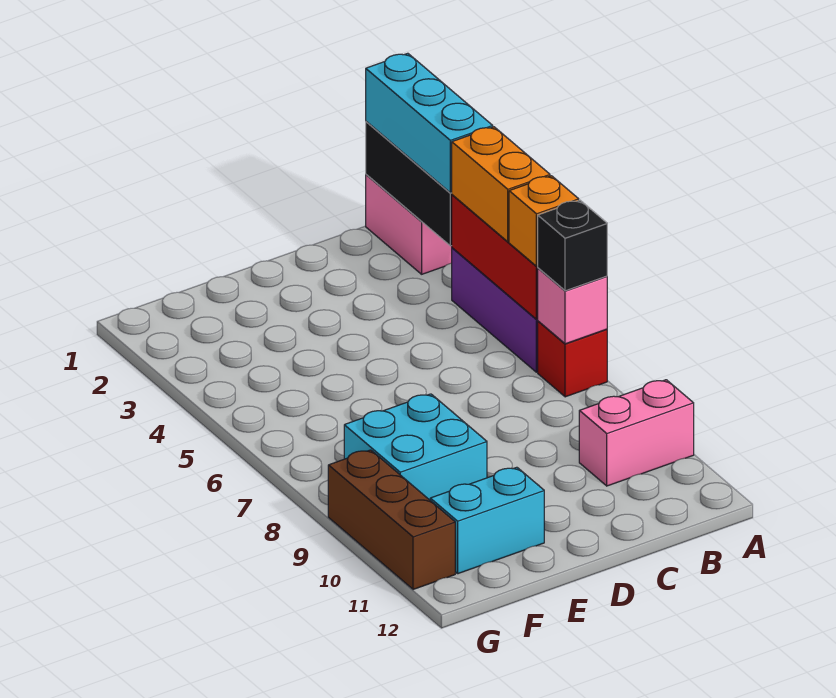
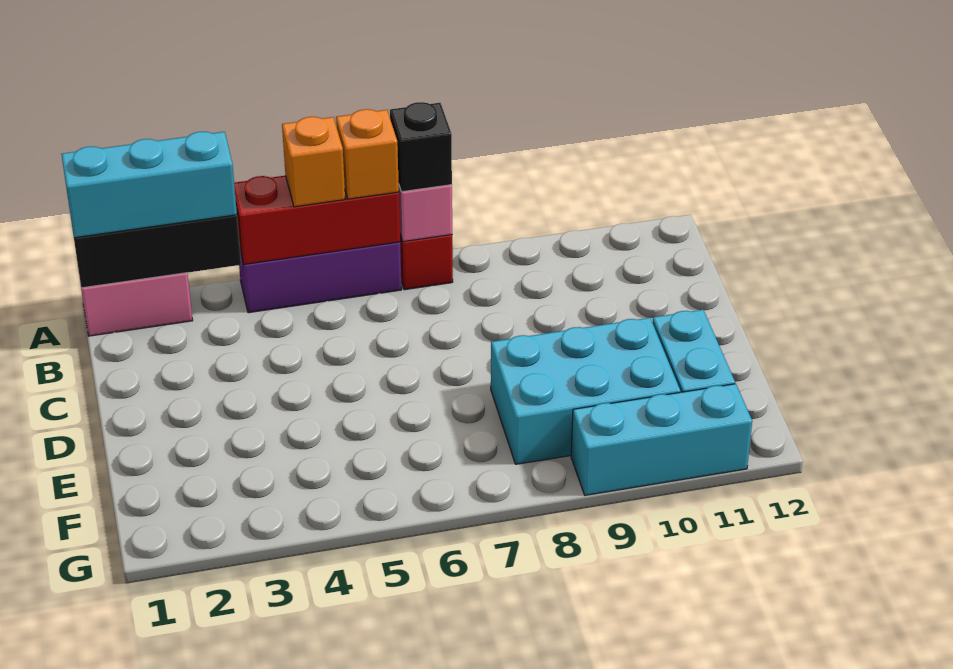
orange brick A4:A5 level 3 -> orange brick A5 level 3
pink brick A10:B10 level 1 -> none
cyan brick E8:F9 level 1 -> cyan brick E8:F10 level 1
brown brick G9:G11 level 1 -> cyan brick G9:G11 level 1

